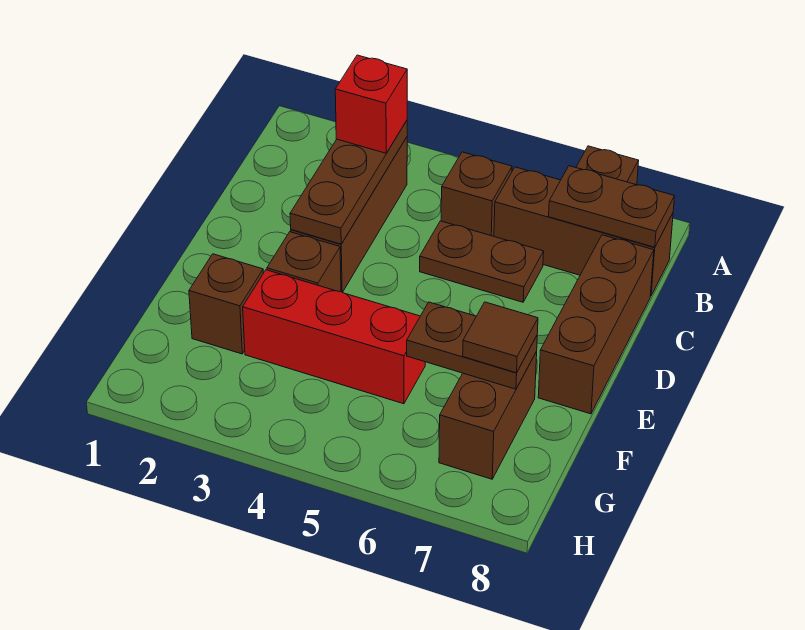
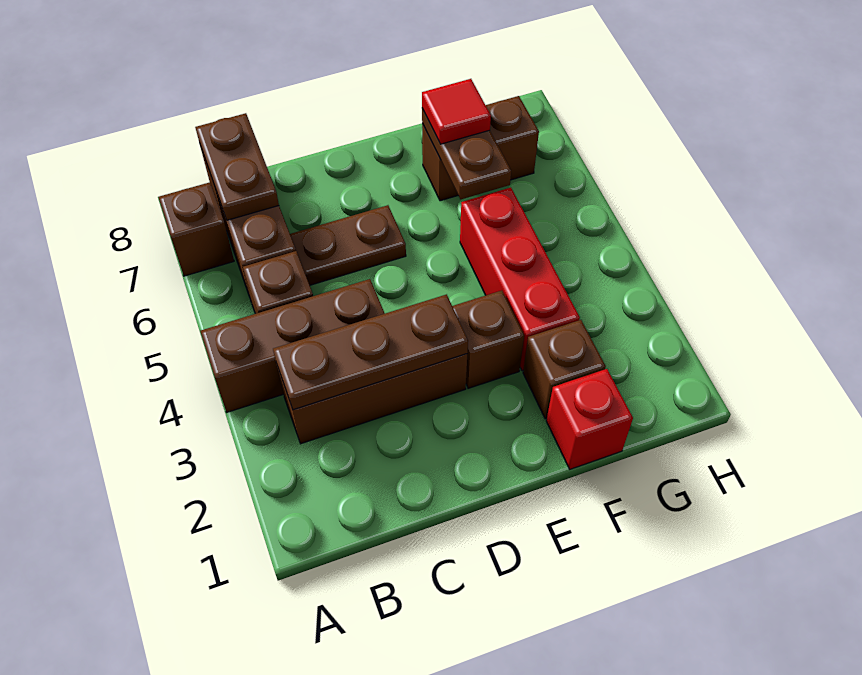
red brick B3 level 3 -> red brick F1 level 1
brown plate C5:C6 level 1 -> brown plate C6:D6 level 1
brown brick C8:E8 level 1 -> brown brick A4:C4 level 1
brown tile F7 level 3 -> red tile F7 level 3

